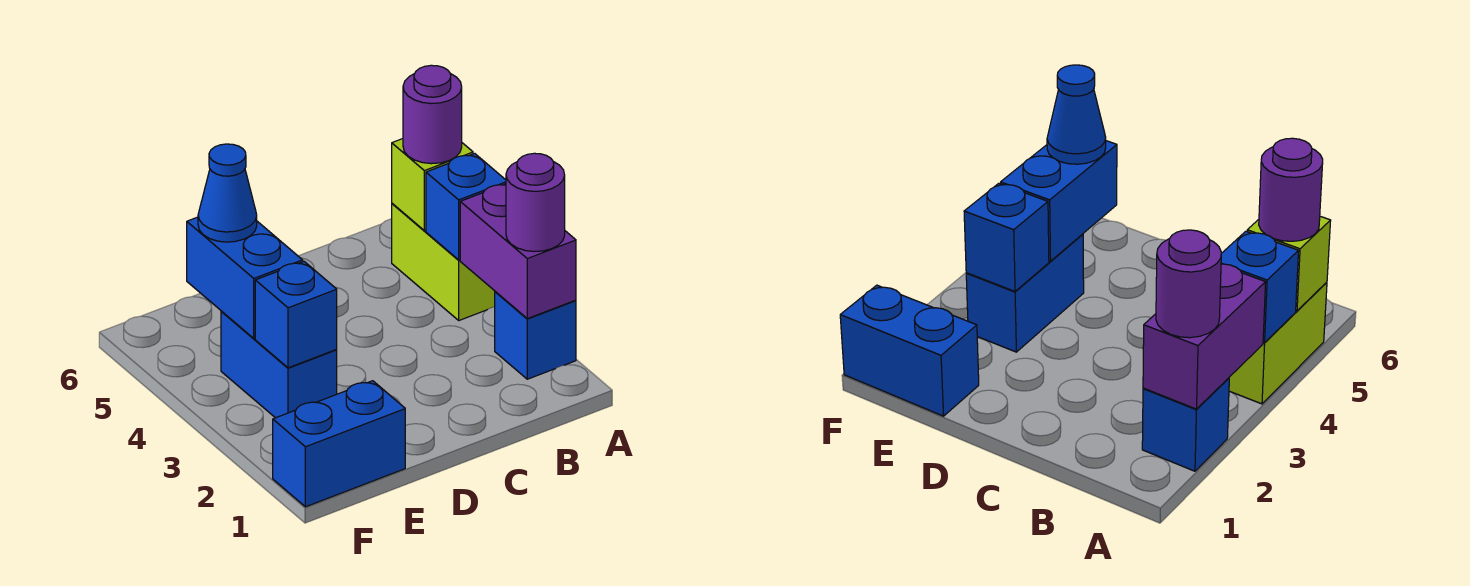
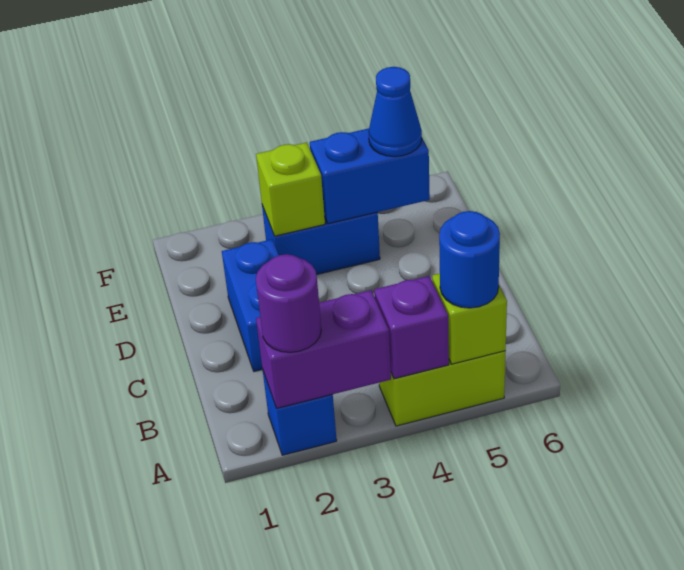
blue brick A4 level 2 -> purple brick A4 level 2
purple round brick A5 level 3 -> blue round brick A5 level 3
blue brick E1:F1 level 1 -> blue brick C2:D2 level 1
blue brick E3 level 2 -> lime brick E3 level 2

